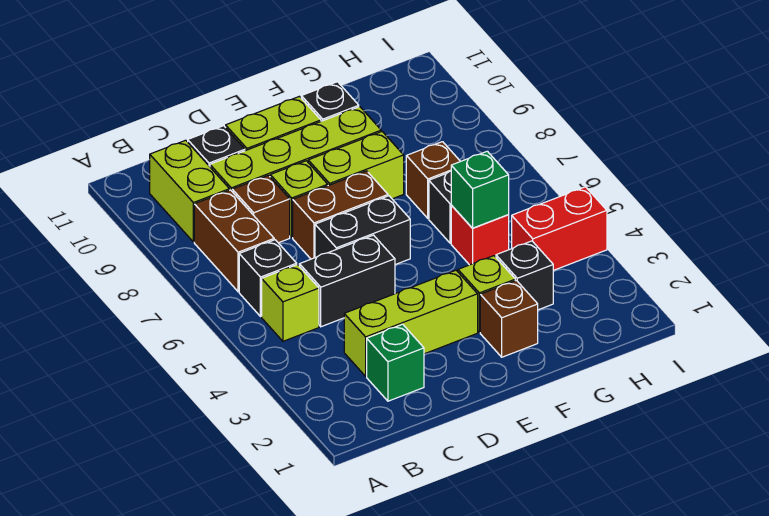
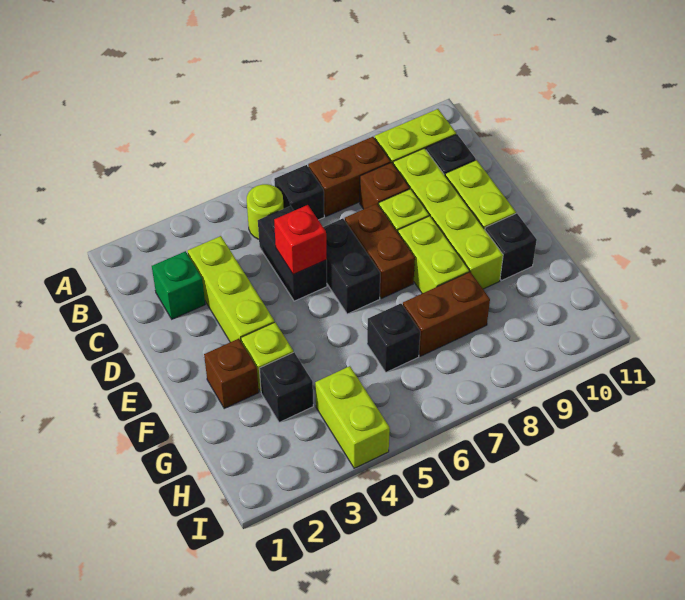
lime brick B5 level 1 -> lime round brick B5 level 1
red brick G5 level 1 -> red brick D5 level 2
green brick G5 level 2 -> none
brown brick G7 level 1 -> brown brick G7:G8 level 1
red brick H4:I4 level 1 -> lime brick H4:I4 level 1

